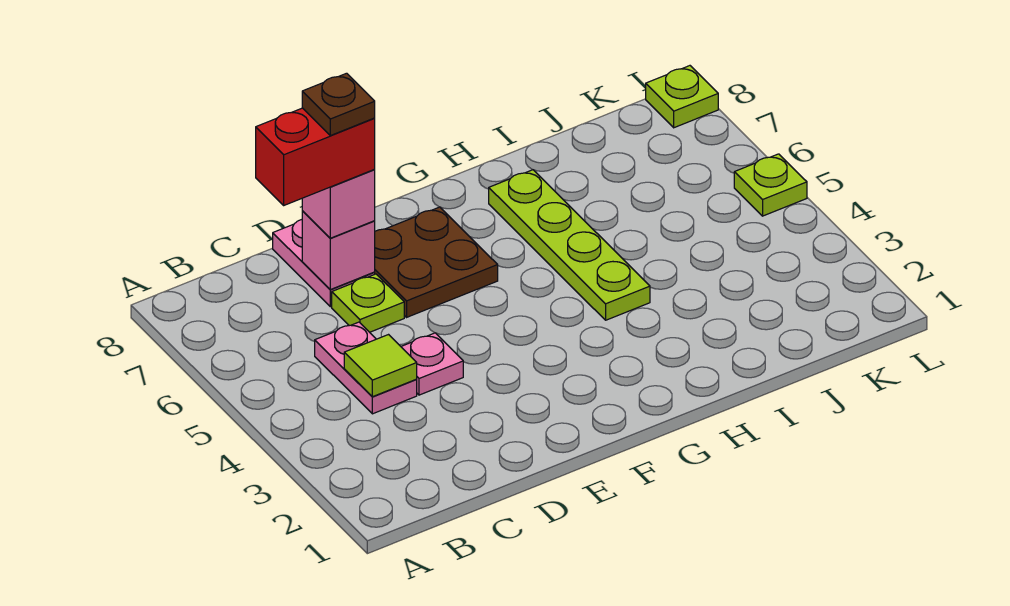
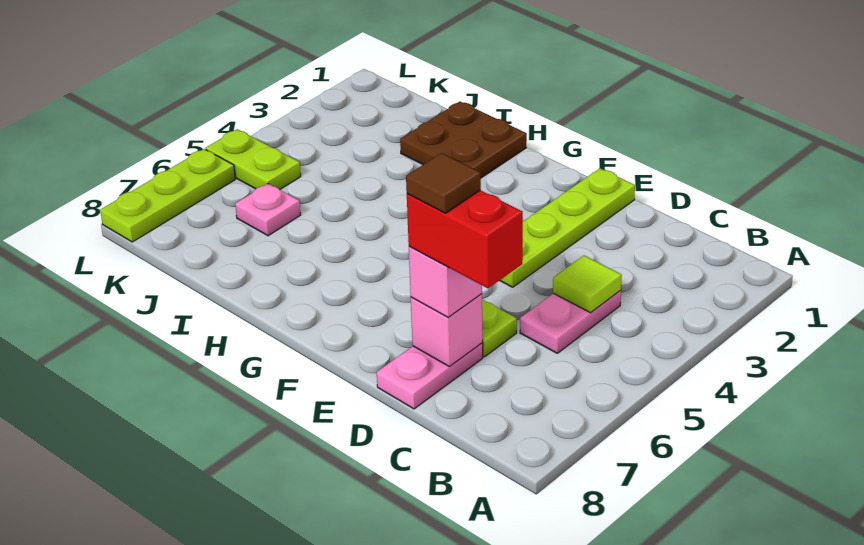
pink plate D4 level 1 -> pink plate J6 level 1
brown plate D7 level 5 -> brown tile D7 level 5
brown plate E6:F7 level 1 -> brown plate H1:I2 level 1
lime plate H4:H7 level 1 -> lime plate E1:E4 level 1
lime plate L5 level 1 -> lime plate K5:L5 level 1
lime plate L8 level 1 -> lime plate L6:L8 level 1

